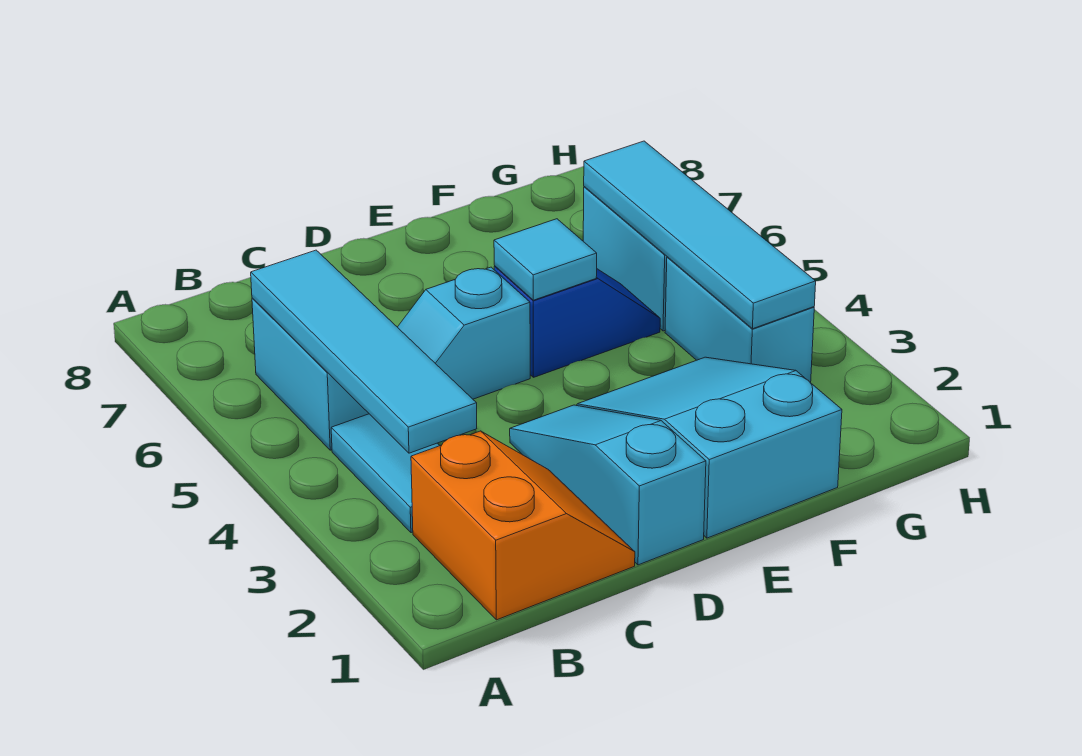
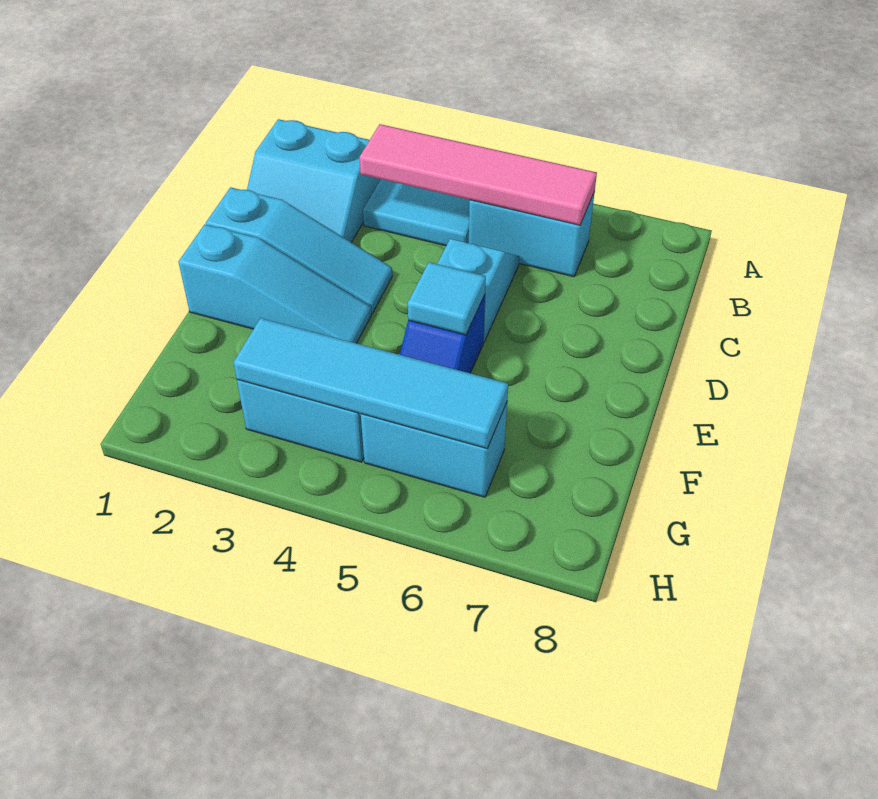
orange slope B1:C2 level 1 top B -> cyan slope B1:C2 level 1 top B
cyan tile B3:B6 level 2 -> pink tile B3:B6 level 2
cyan slope E1:F3 level 1 top 1 -> cyan slope E1:E3 level 1 top 1

